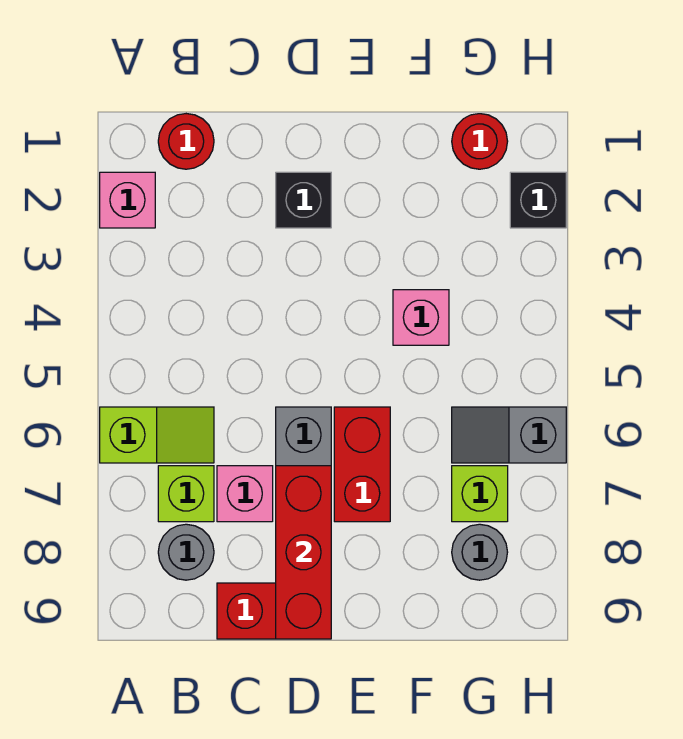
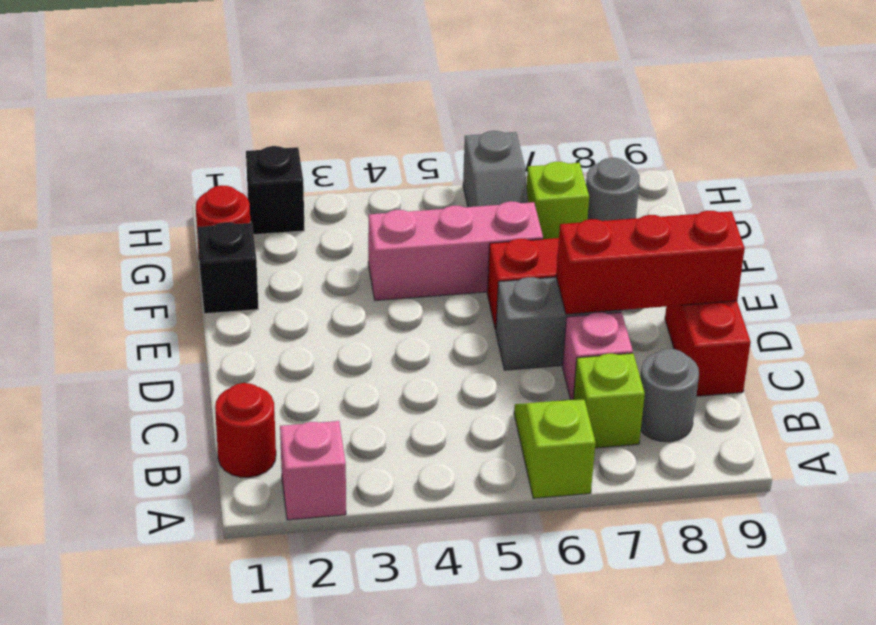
black brick D2 level 1 -> black brick F1 level 1
pink brick F4 level 1 -> pink brick F4:F6 level 1

